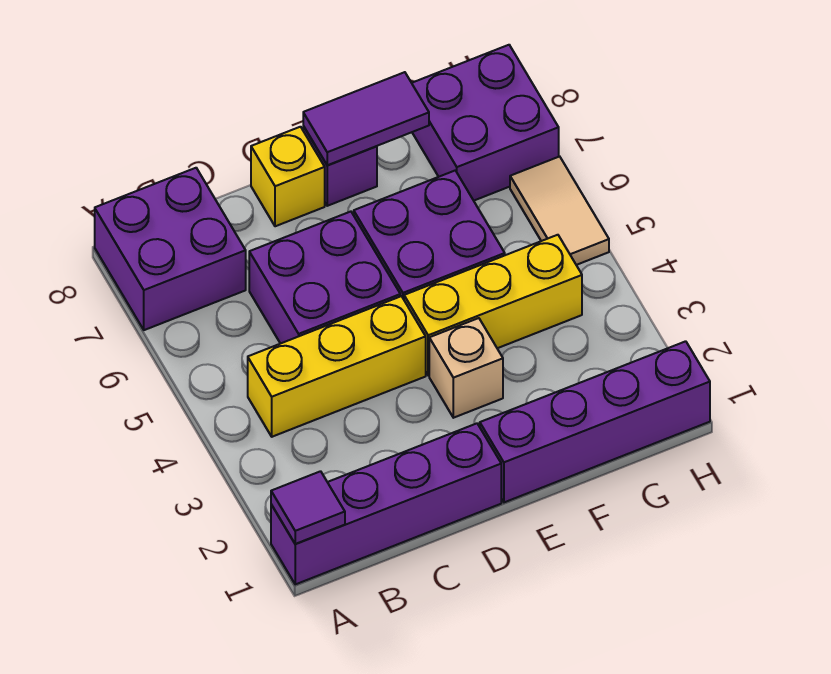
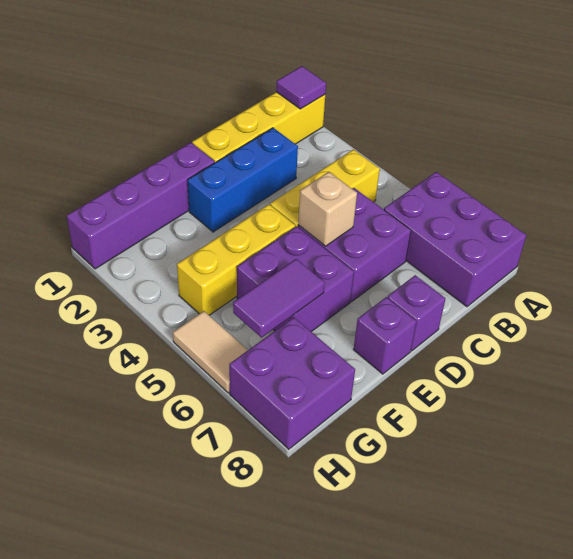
purple brick A1:D1 level 1 -> yellow brick A1:D1 level 1
purple brick A7:B8 level 1 -> purple brick A6:B8 level 1
none -> blue brick C2:E2 level 1
yellow brick D8 level 1 -> purple brick D8 level 1
tan brick E3 level 1 -> tan brick D5 level 2
purple tile E8:F8 level 2 -> purple tile F6:G6 level 2

